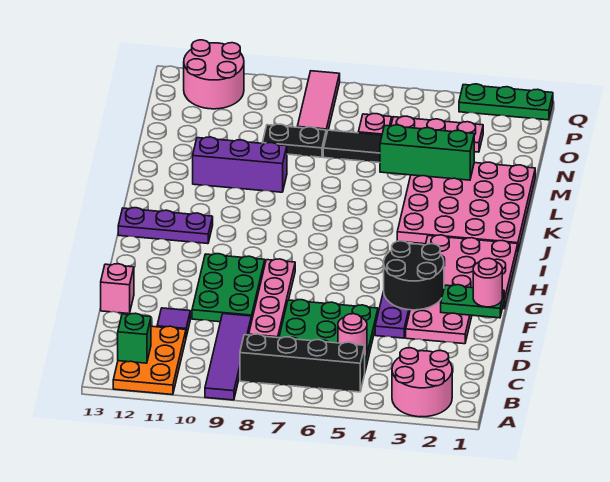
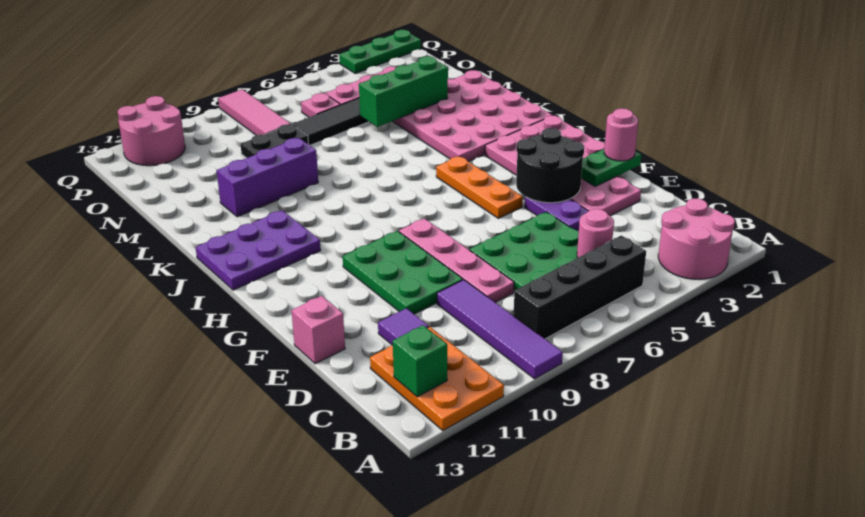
none -> orange plate G5:I5 level 1
purple plate I11:I13 level 1 -> purple plate I11:J13 level 1

